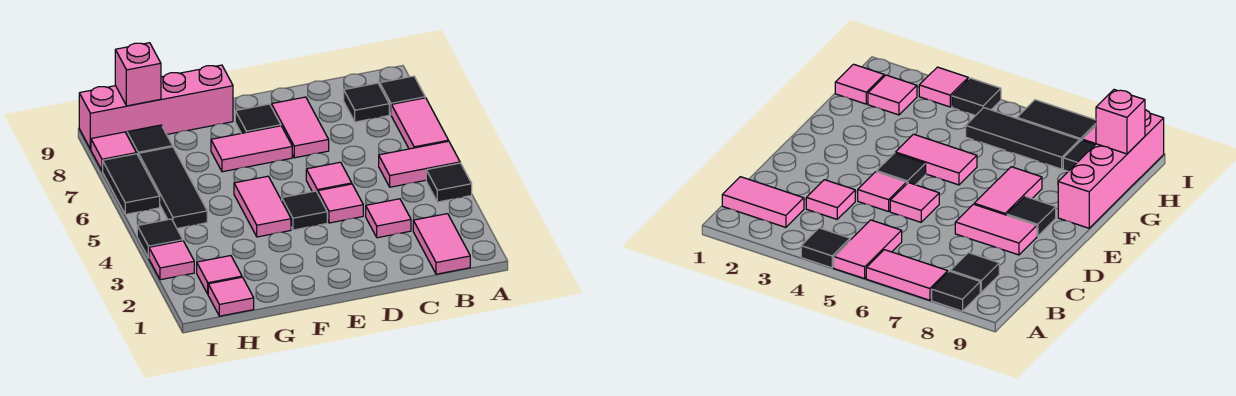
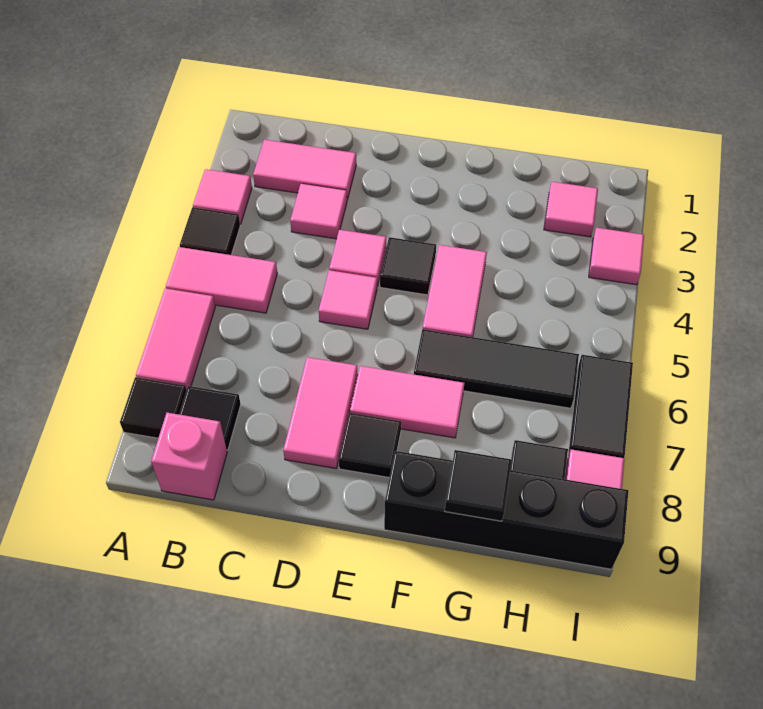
pink tile B1:B2 level 1 -> pink tile B2:C2 level 1
pink brick F9:I9 level 1 -> black brick F9:I9 level 1
pink tile H1 level 1 -> pink tile A3 level 1
black tile H5:H7 level 1 -> black tile F6:H6 level 1
pink brick H9 level 2 -> pink brick B9 level 1
black tile I4 level 1 -> black tile G9 level 2

